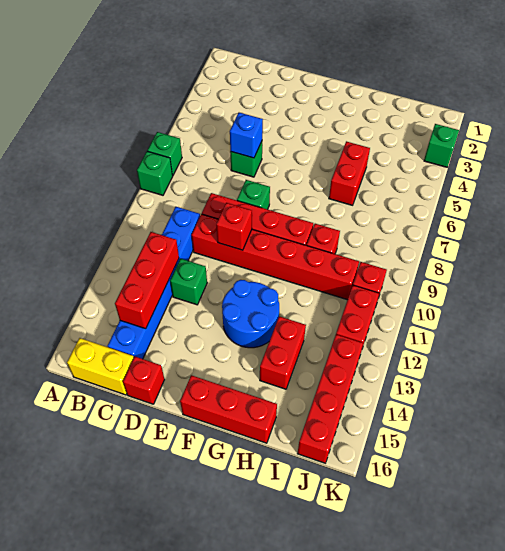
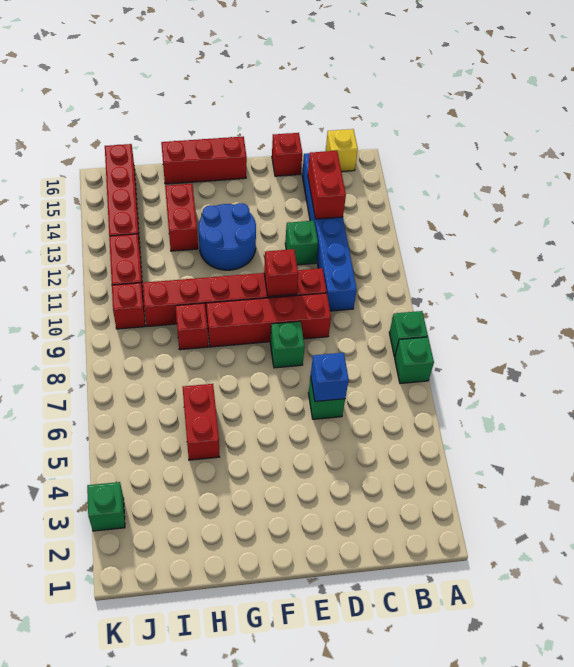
yellow brick B16:C16 level 1 -> yellow brick B16 level 1
red brick C12:C14 level 2 -> red brick C13:C14 level 2

